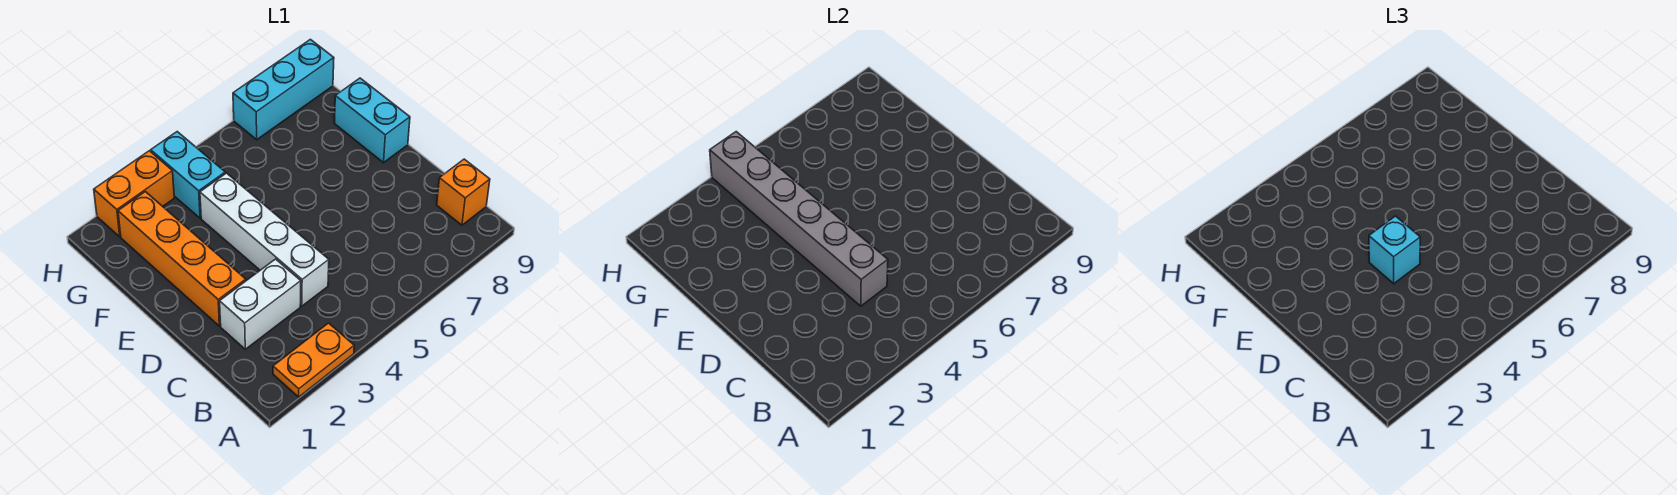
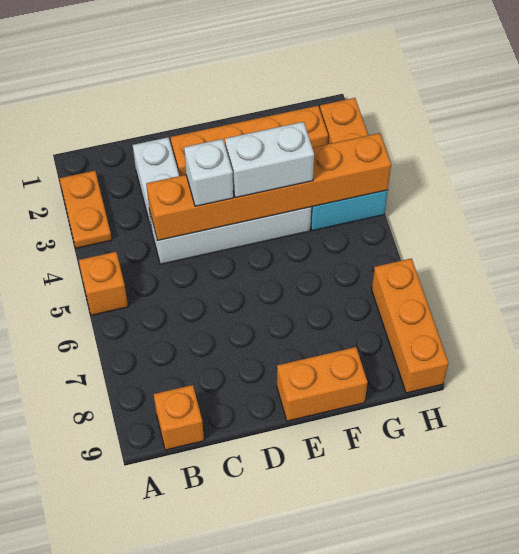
none -> orange brick A5 level 1
grey brick C4:H4 level 2 -> orange brick C4:H4 level 2
cyan brick D4 level 3 -> white brick D4 level 3
none -> white brick E4:F4 level 3
cyan brick E9:F9 level 1 -> orange brick E9:F9 level 1
cyan brick H7:H9 level 1 -> orange brick H7:H9 level 1

